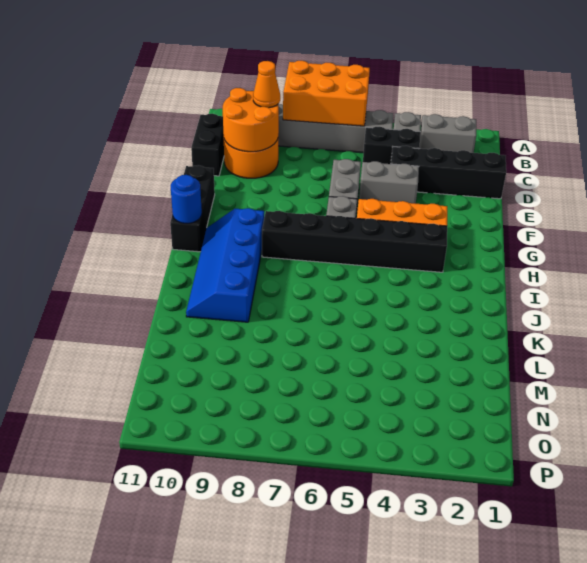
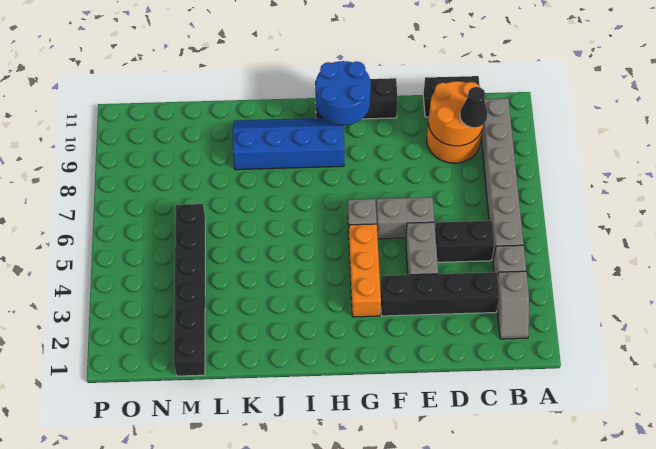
orange brick A6:B8 level 2 -> none
grey brick B2:B3 level 1 -> grey slope B2:B3 level 1 top 3
black brick C4:C5 level 1 -> black brick C5:D5 level 1
orange cone C9 level 3 -> black cone C9 level 3
black brick D1:D4 level 1 -> black brick C3:F3 level 1
black brick H3:H8 level 1 -> black brick M1:M6 level 1
blue round brick H11 level 2 -> blue round brick G10:H11 level 2

